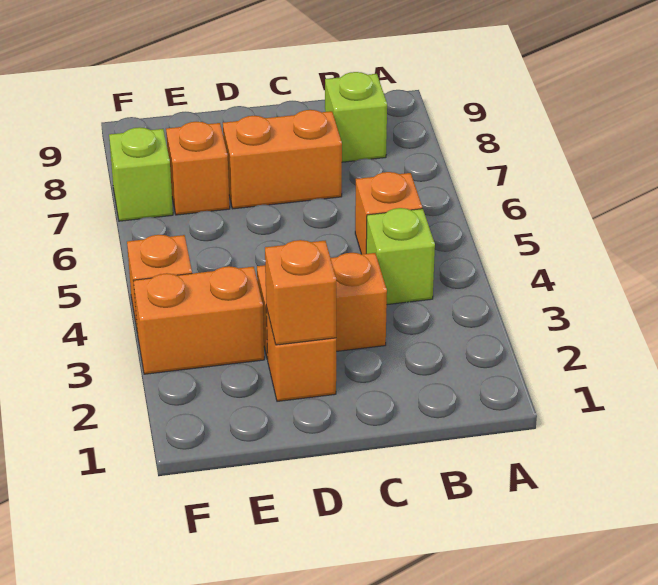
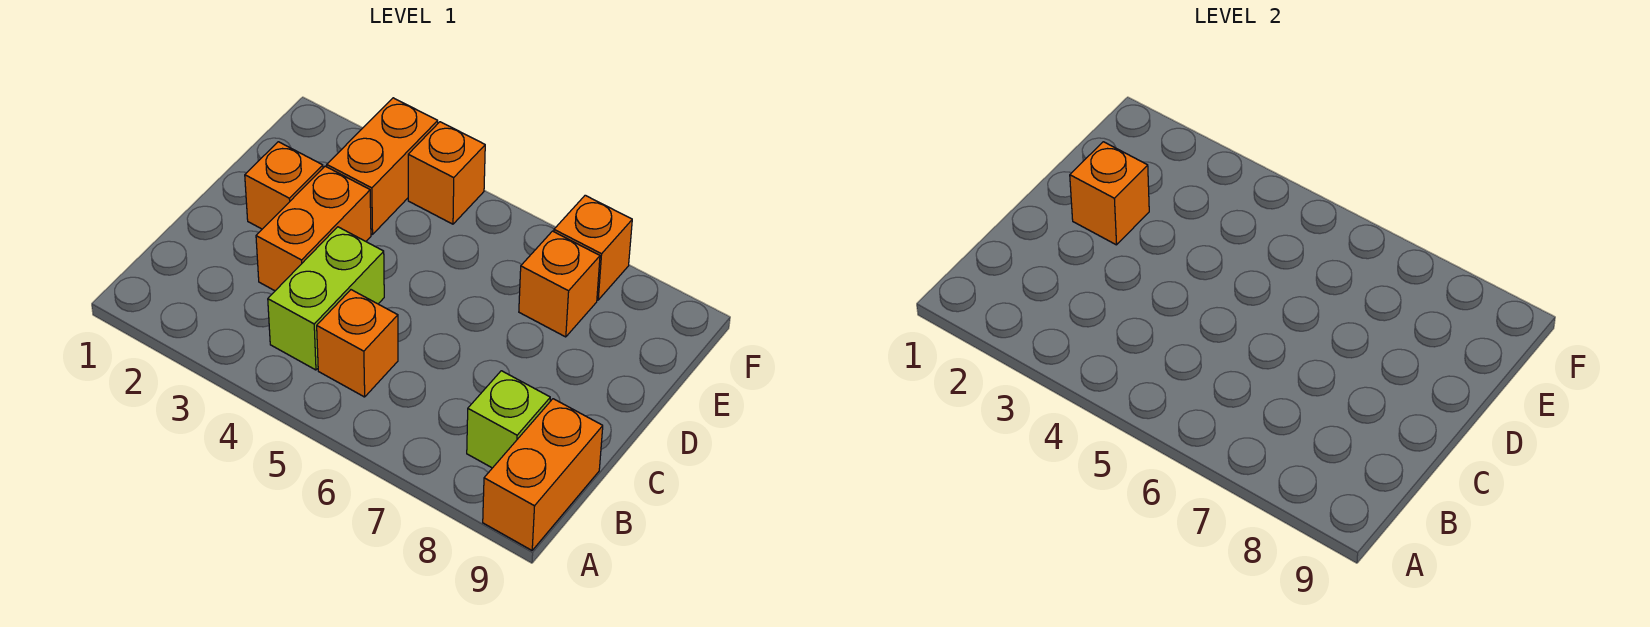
lime brick B4 level 1 -> lime brick B4:C4 level 1
orange brick C7:D7 level 1 -> orange brick A9:B9 level 1
lime brick F7 level 1 -> orange brick F7 level 1

